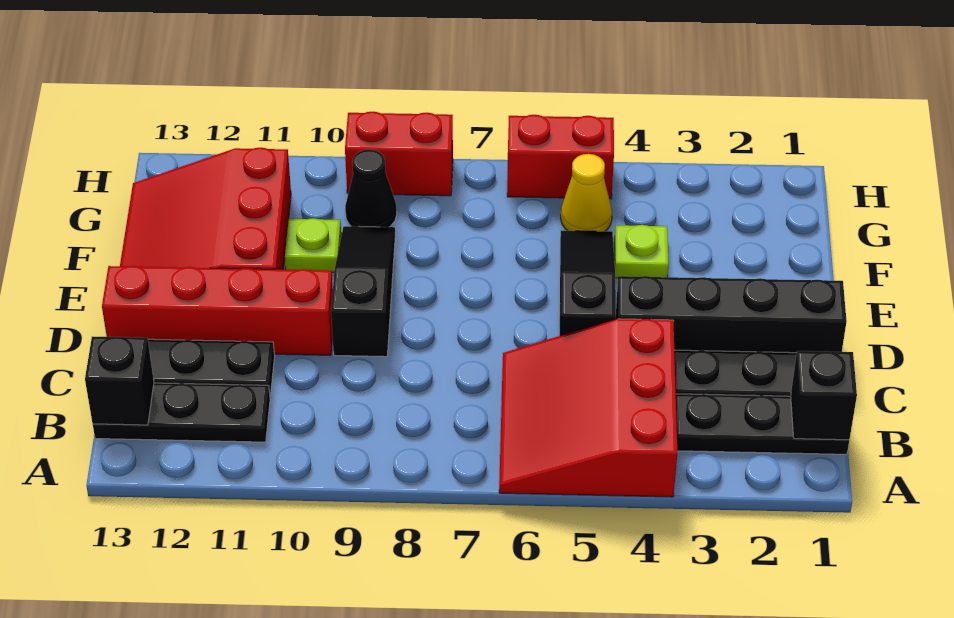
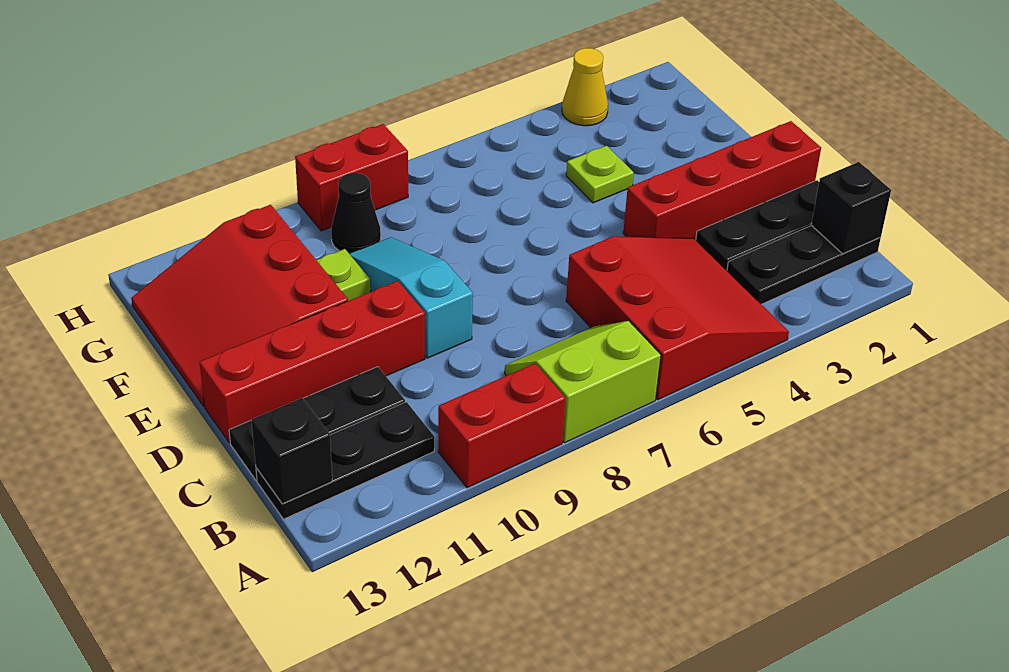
red slope A4:C6 level 1 top 4 -> red slope A4:C6 level 1 top 6
none -> lime slope A7:B8 level 1 top A
black brick D1:D4 level 1 -> red brick D1:D4 level 1
black slope D5:F5 level 1 top D -> none
black slope D9:F9 level 1 top D -> cyan slope D9:F9 level 1 top D
yellow cone G5 level 1 -> yellow cone H3 level 1
red brick H5:H6 level 1 -> red brick A9:A10 level 1

